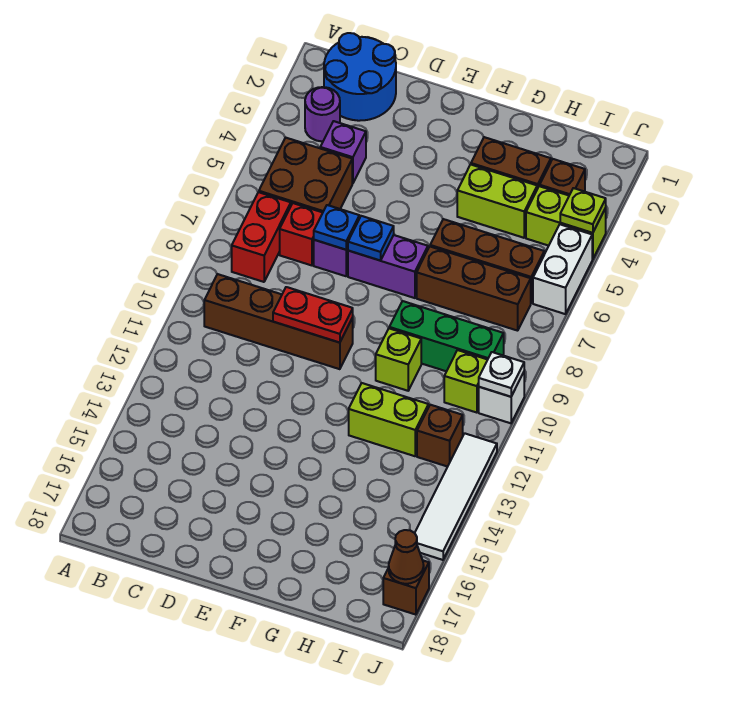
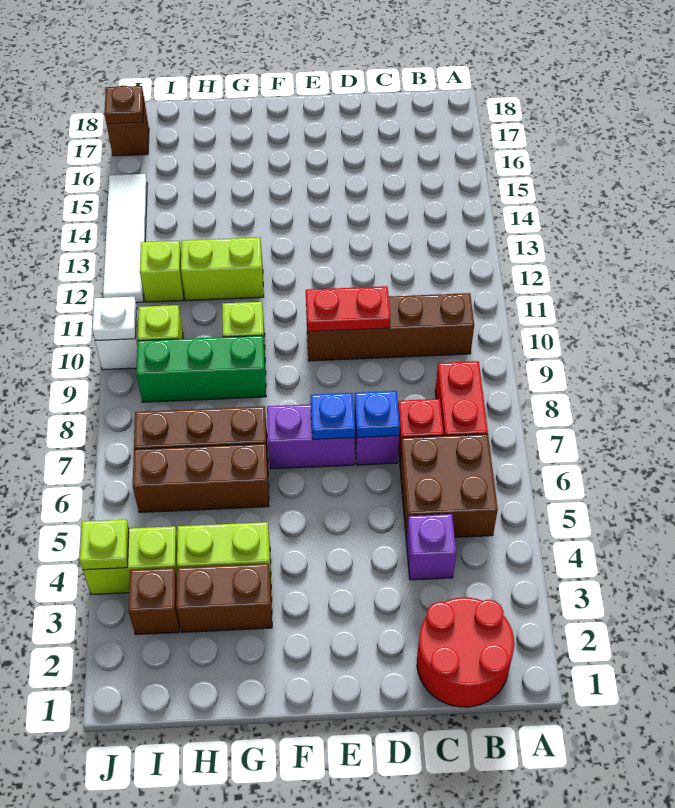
blue round brick B1:C2 level 1 -> red round brick B1:C2 level 1
purple round brick B3 level 1 -> none
brown brick I12 level 1 -> lime brick I12 level 1
white brick J5:J6 level 1 -> none
brown cone J17 level 2 -> brown plate J17 level 2

